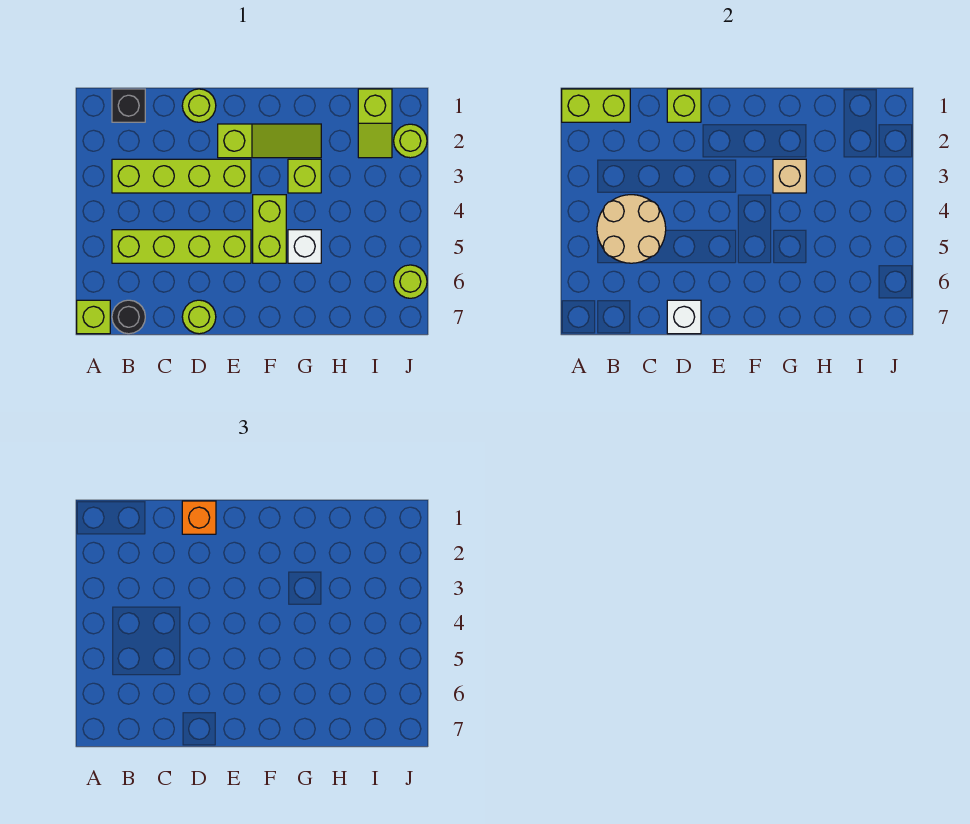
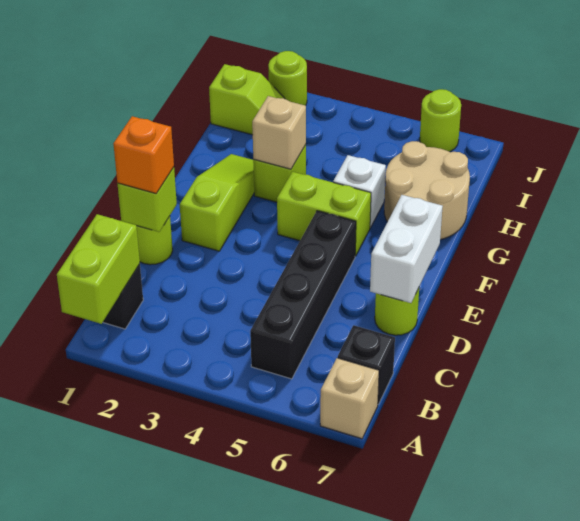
lime brick A7 level 1 -> tan brick A7 level 1
lime brick B3:E3 level 1 -> none
tan round brick B4:C5 level 2 -> tan round brick G6:H7 level 1
lime brick B5:E5 level 1 -> black brick B5:E5 level 1
black round brick B7 level 1 -> black brick B7 level 1
white brick D7 level 2 -> white brick D7:E7 level 2

